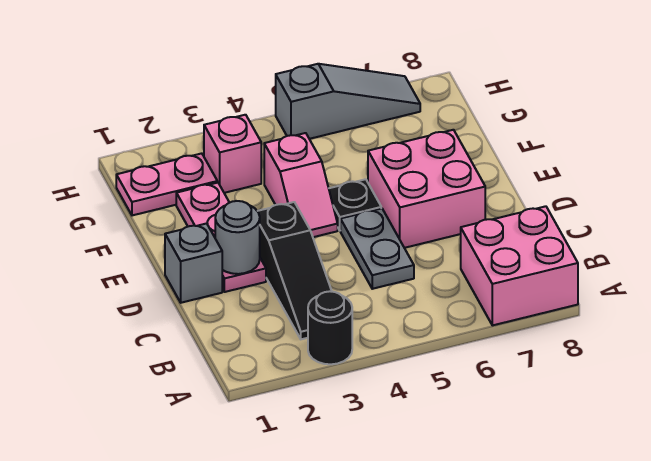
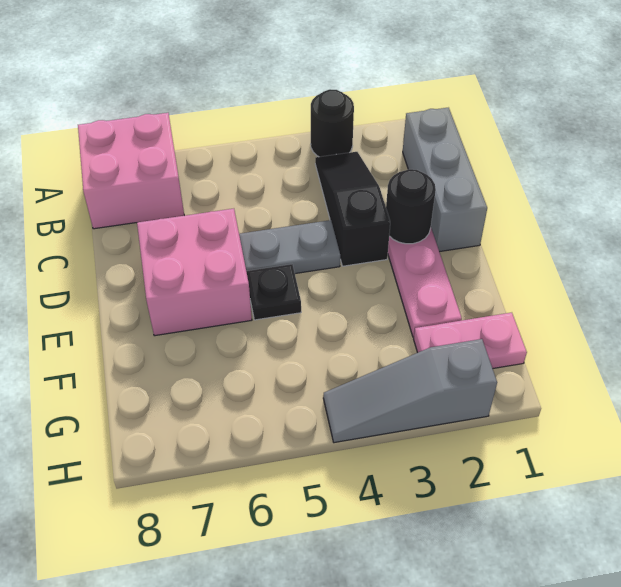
grey plate C5:D5 level 1 -> grey plate D4:D5 level 1
grey brick D1 level 1 -> grey brick B1:D1 level 1
grey round brick D2 level 2 -> black round brick D2 level 2
pink slope E4:F4 level 1 top F -> none
pink brick G3 level 1 -> none
grey slope H5:H7 level 1 top 5 -> grey slope H2:H4 level 1 top 2

